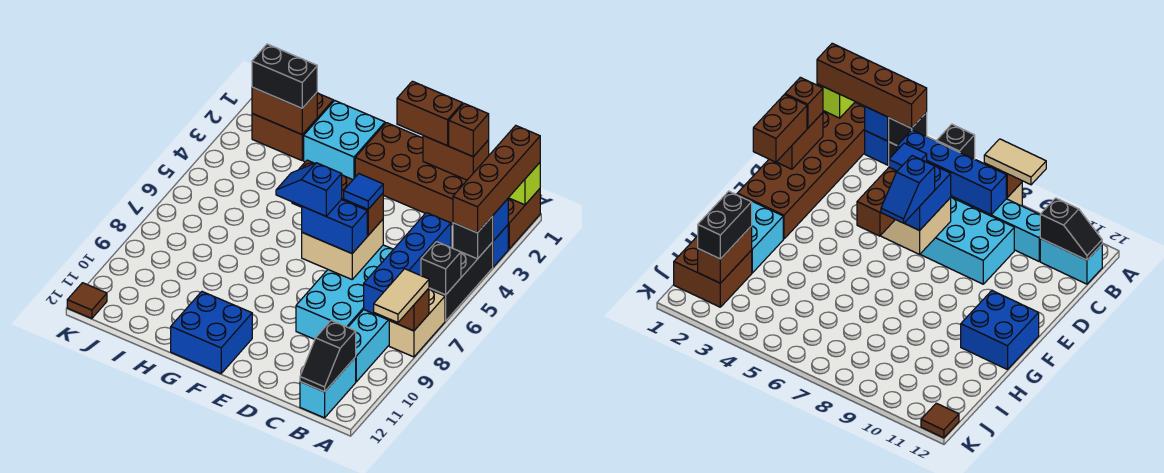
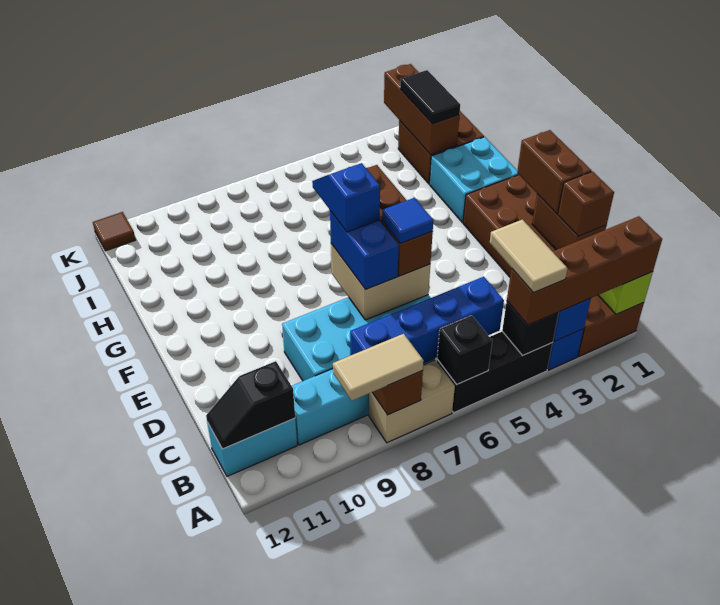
none -> tan tile A4:B4 level 4
blue brick F11:G12 level 1 -> none
brown brick I2:J2 level 2 -> brown brick I2:K2 level 2
black brick I2:J2 level 3 -> black tile I2:J2 level 3

